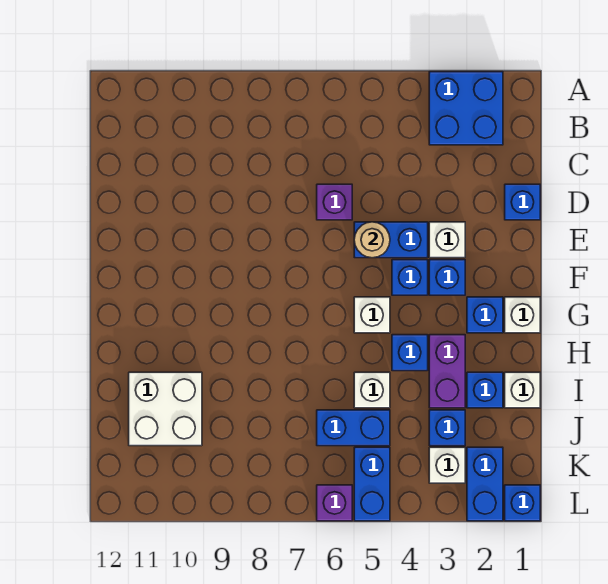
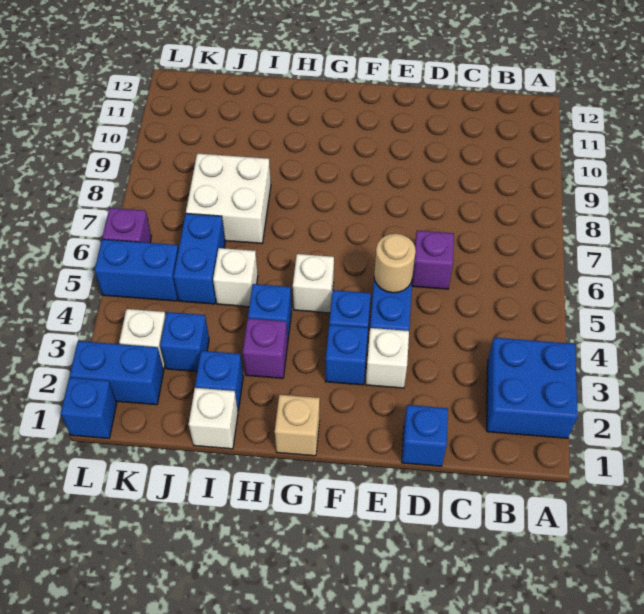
white brick G1 level 1 -> tan brick G1 level 1
blue brick G2 level 1 -> none
purple brick H3:I3 level 1 -> purple brick H3 level 1
white brick I10:J11 level 1 -> white brick I7:J8 level 1

